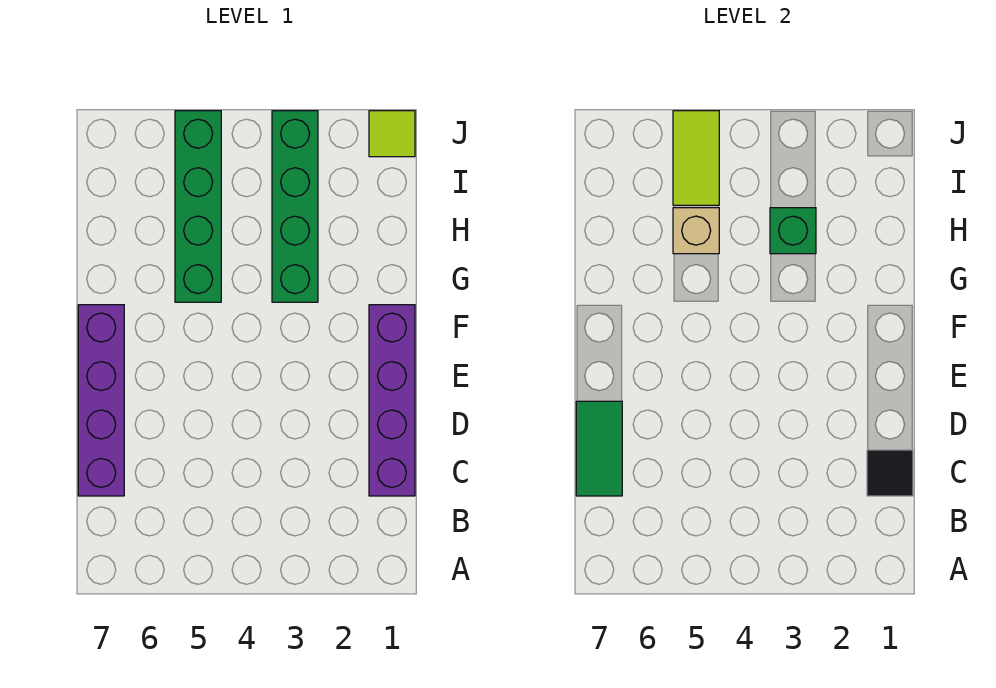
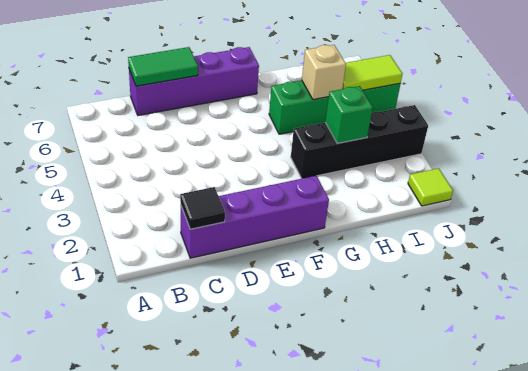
green brick G3:J3 level 1 -> black brick G3:J3 level 1

